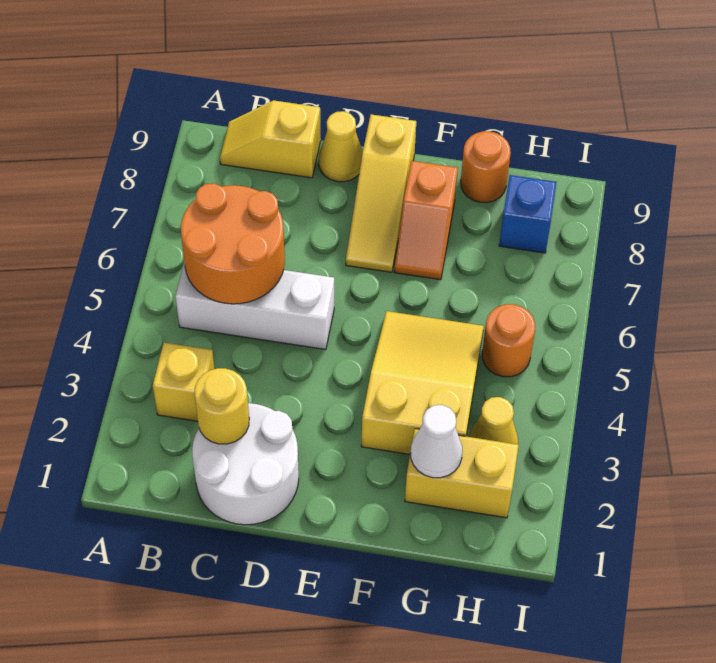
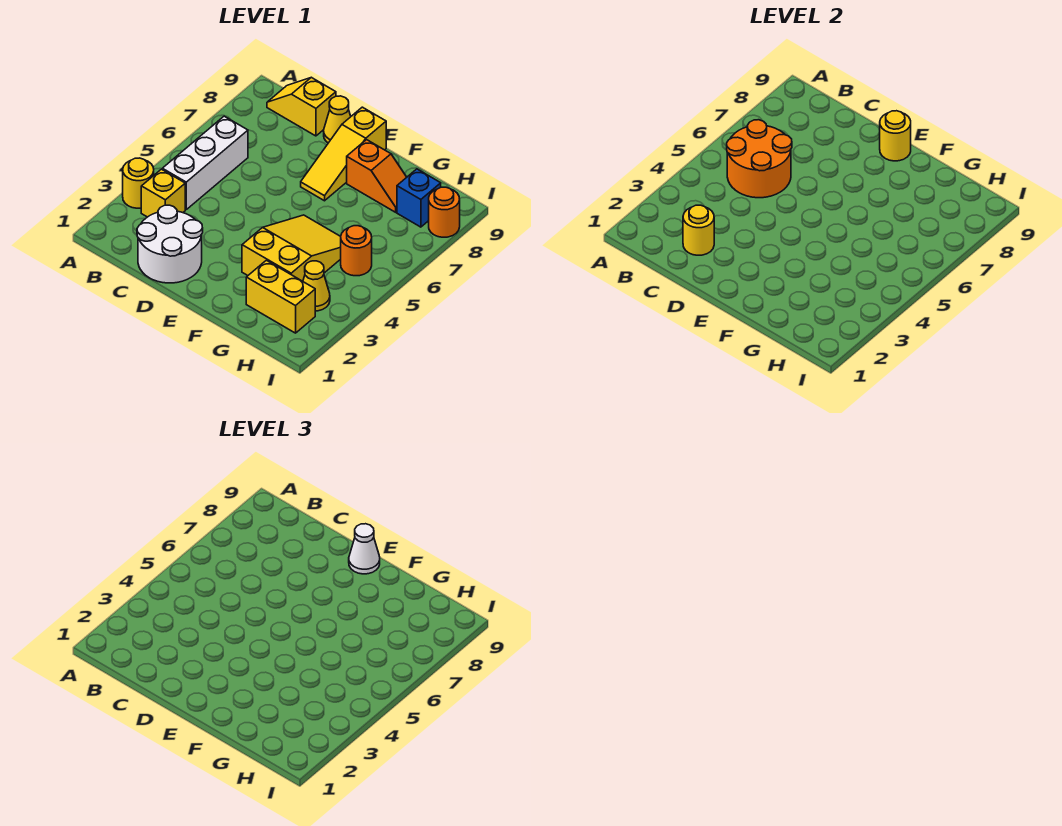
none -> yellow round brick A3 level 1
white brick B5:D5 level 1 -> white brick B4:B6 level 1
none -> yellow round brick E9 level 2
orange slope F7:F8 level 1 top 8 -> orange slope F8:G8 level 1 top F
white cone G2 level 2 -> white cone E9 level 3
orange round brick G9 level 1 -> orange round brick I8 level 1

